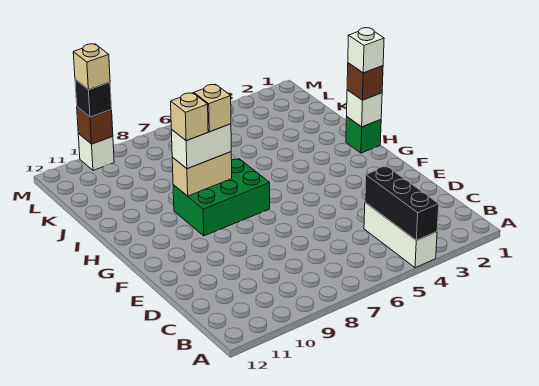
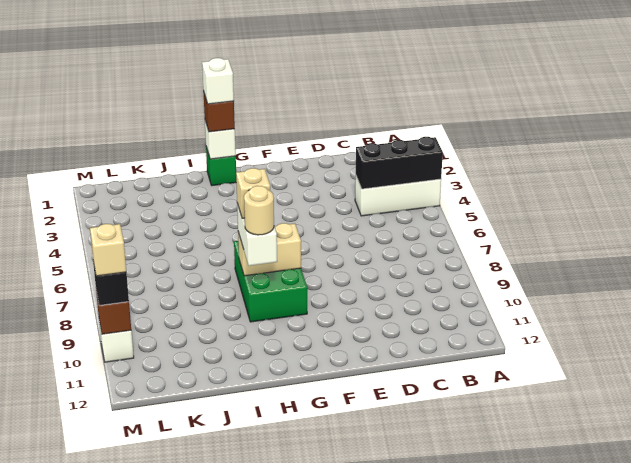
tan brick H8:H9 level 2 -> tan brick G8:H8 level 2
tan brick H9 level 4 -> tan round brick H9 level 4

